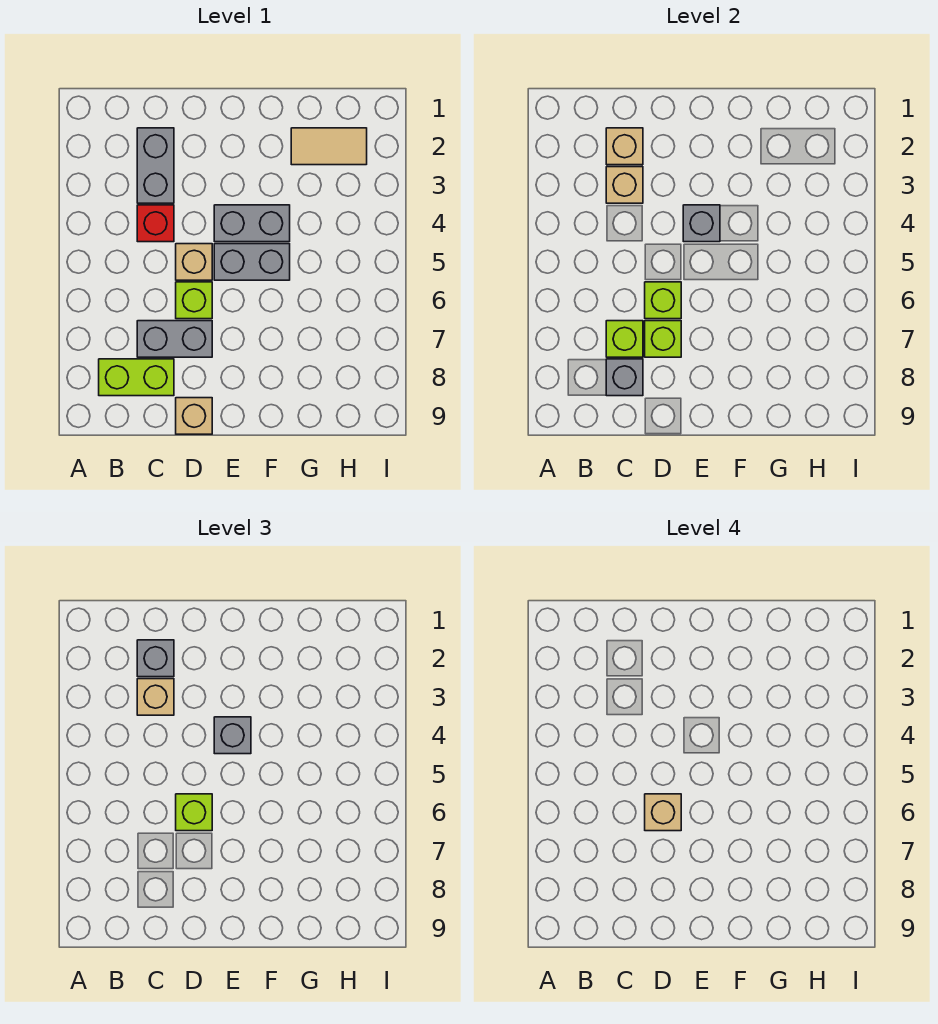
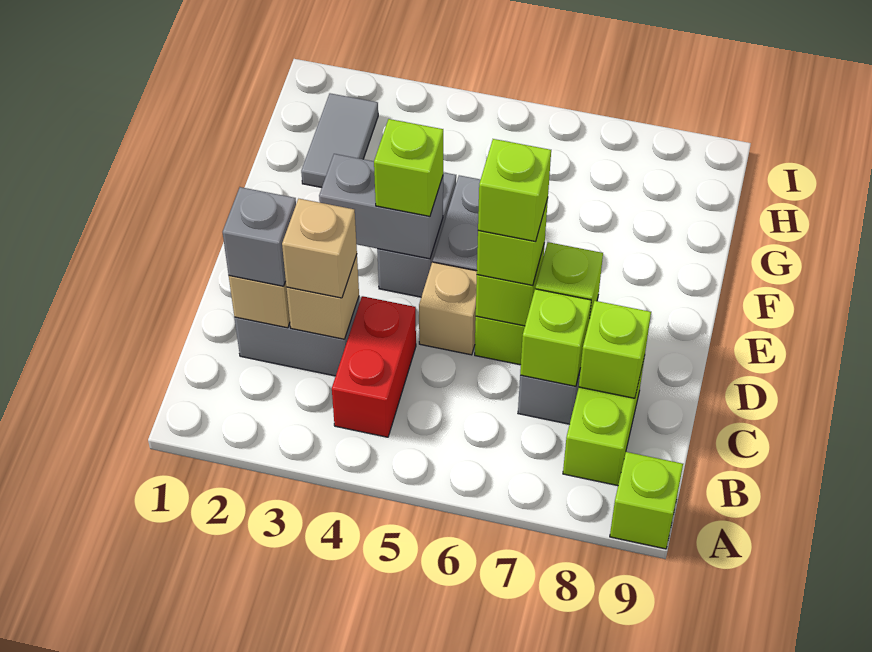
none -> lime brick A9 level 1
red brick C4 level 1 -> red brick B4:C4 level 1
grey brick C8 level 2 -> lime brick C8 level 2
tan brick D6 level 4 -> lime brick D6 level 4
tan brick D9 level 1 -> none
grey brick E4 level 2 -> grey brick E3:E4 level 2
grey brick E4 level 3 -> lime brick E4 level 3
tan tile G2:H2 level 1 -> grey tile G2:H2 level 1

